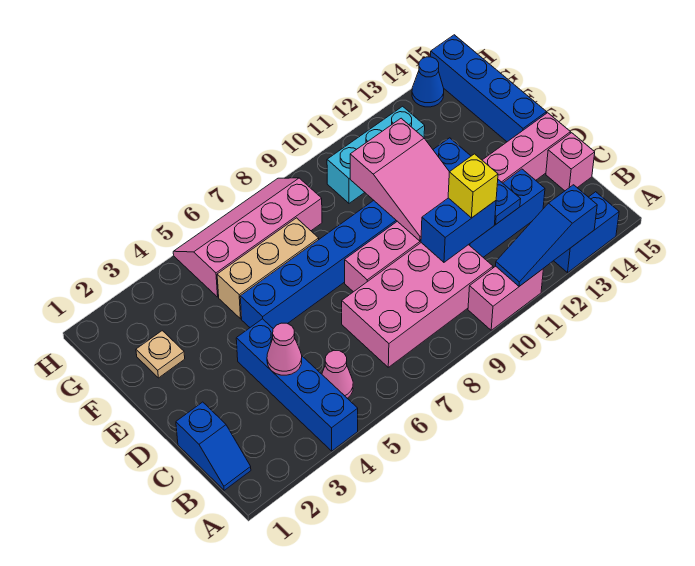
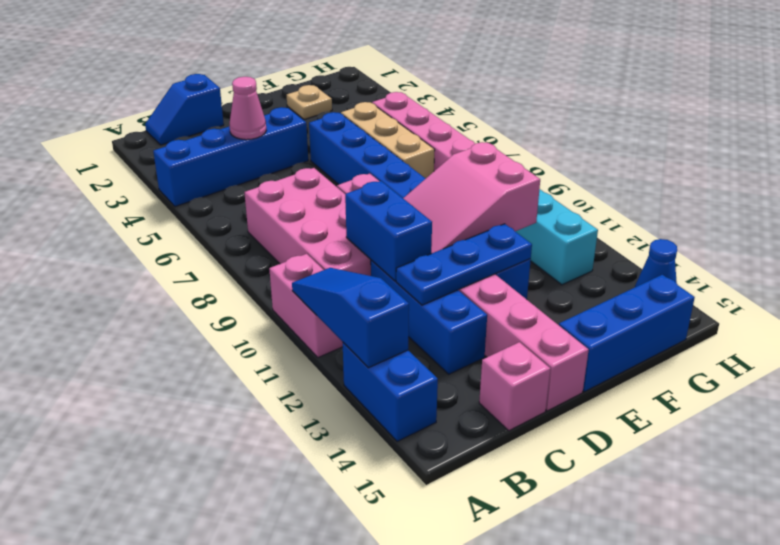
pink cone B5 level 1 -> none
yellow brick C11 level 3 -> none
blue brick E15:H15 level 1 -> blue brick E15:G15 level 1

